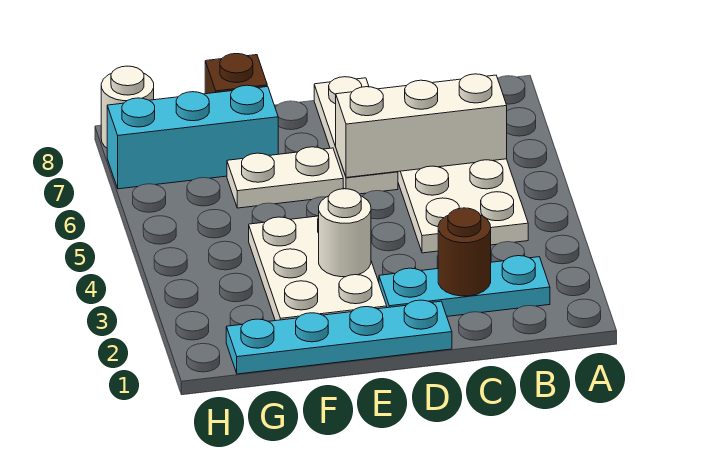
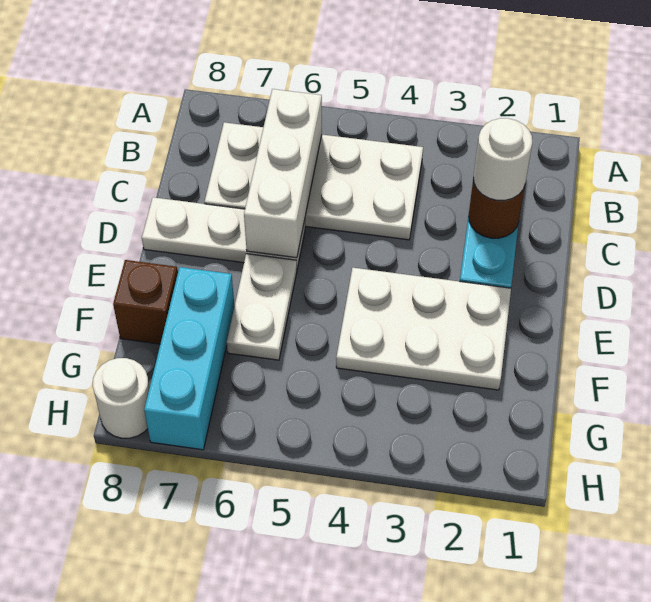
cyan plate D1:G1 level 1 -> none
white round brick E3 level 2 -> white round brick C2 level 3

